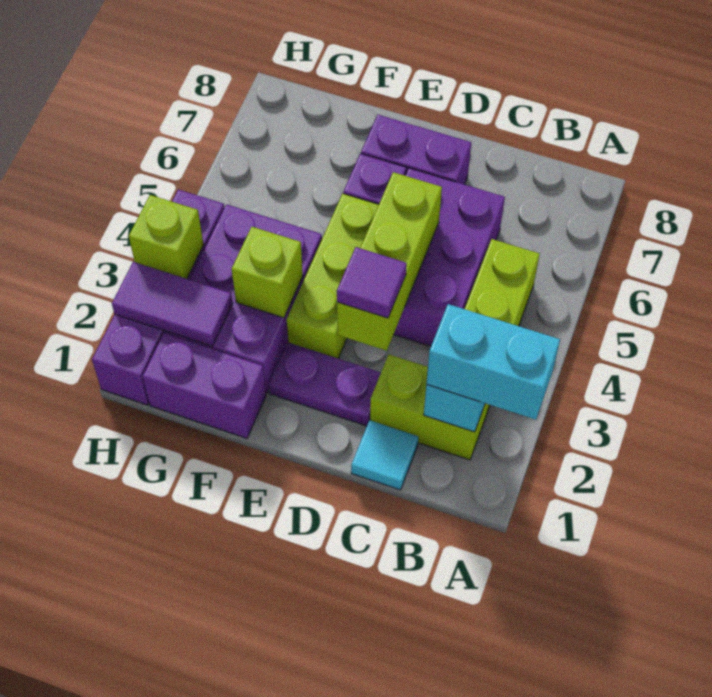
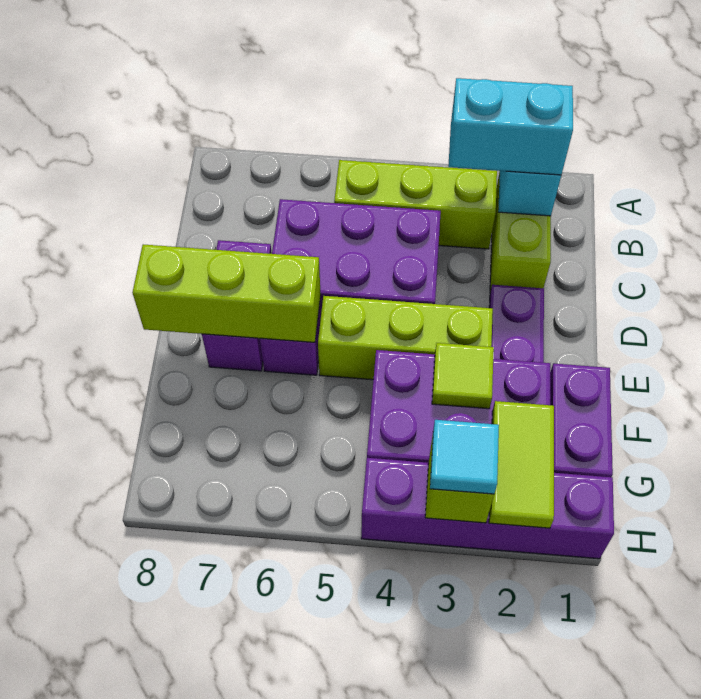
cyan brick A2:B2 level 3 -> cyan brick B2:B3 level 3
cyan tile C1 level 1 -> cyan tile H3 level 3
lime brick D3:D5 level 2 -> lime brick E6:E8 level 2
purple tile D3 level 3 -> none
lime brick F3 level 2 -> lime tile F3 level 2
purple tile G2:H2 level 2 -> lime tile G2:H2 level 2

